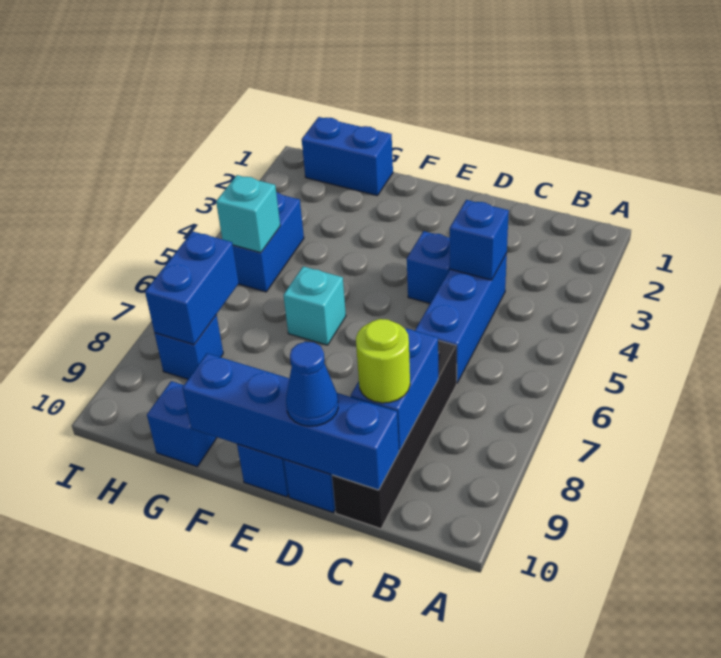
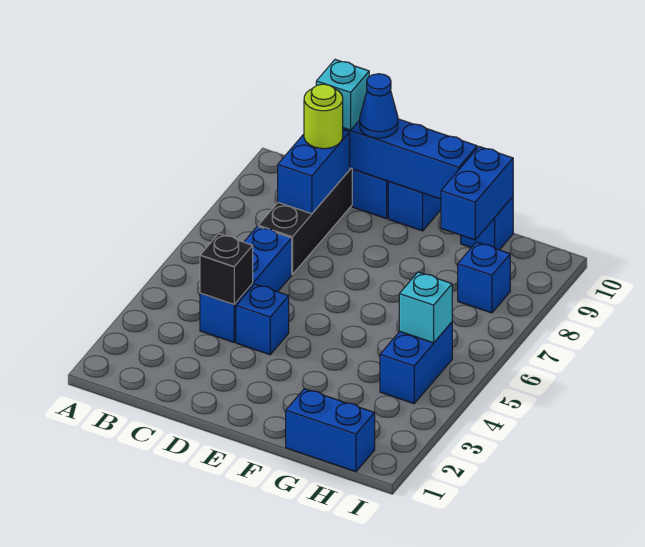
blue brick C4 level 2 -> black brick C4 level 2
cyan brick F6 level 1 -> cyan brick C10 level 3
blue brick H7:H8 level 2 -> blue brick G9:G10 level 2

